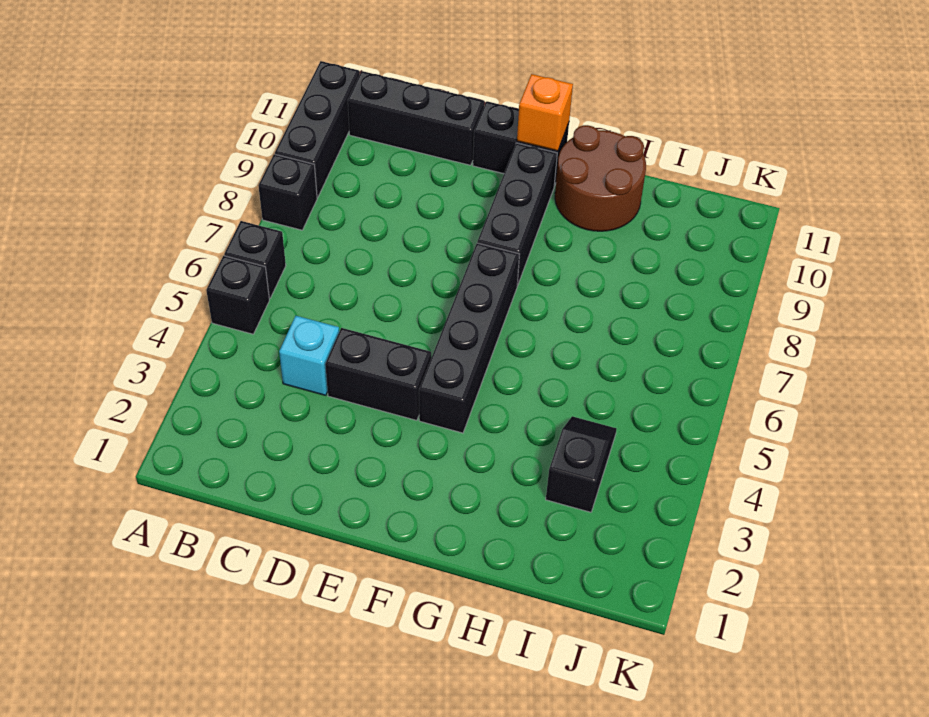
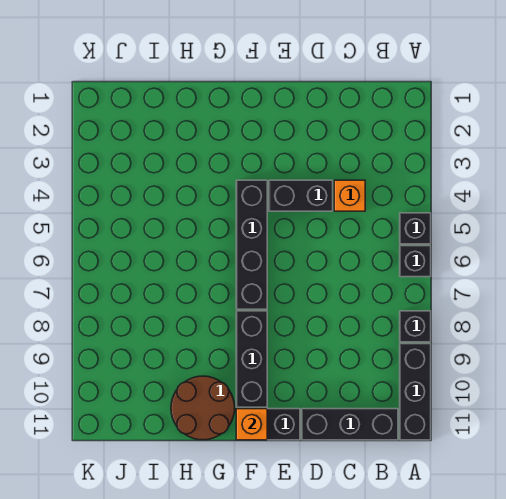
cyan brick C4 level 1 -> orange brick C4 level 1
black slope I3:I4 level 1 top 3 -> none

